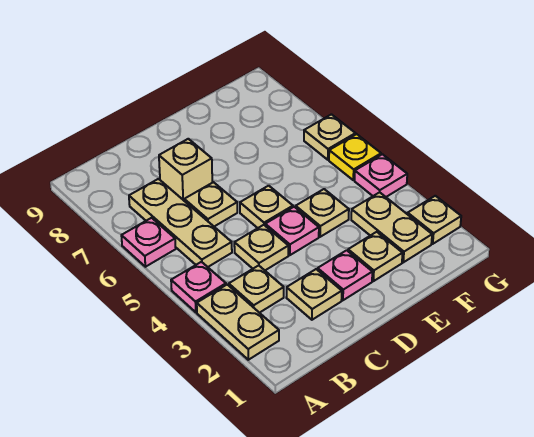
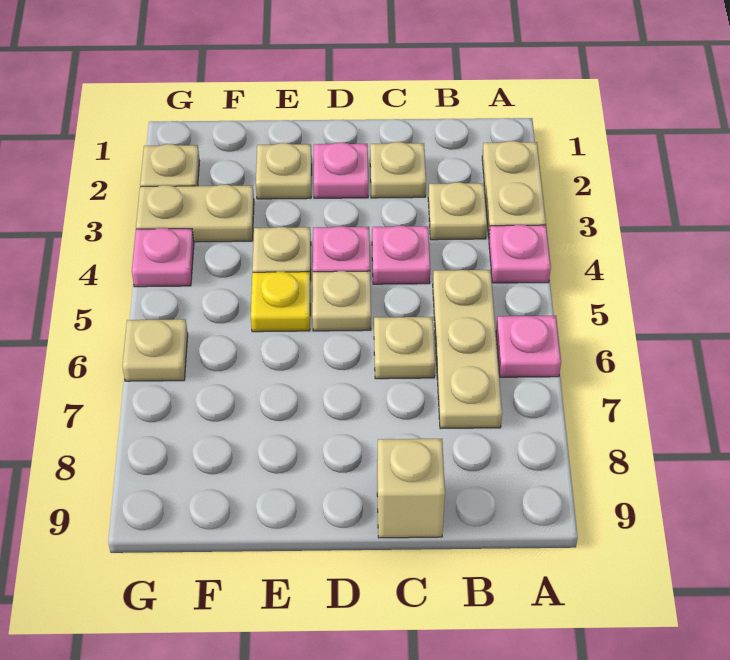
tan plate C4 level 1 -> pink plate C4 level 1
tan brick C7 level 1 -> tan brick C9 level 1
tan plate F2:F3 level 1 -> tan plate F3:G3 level 1
yellow plate G5 level 1 -> yellow plate E5 level 1

